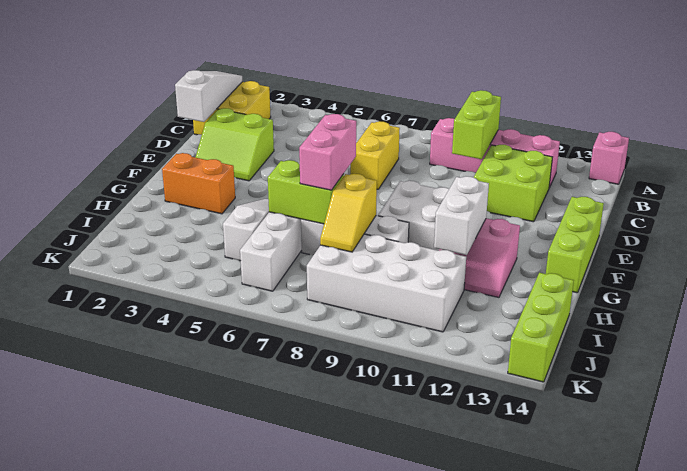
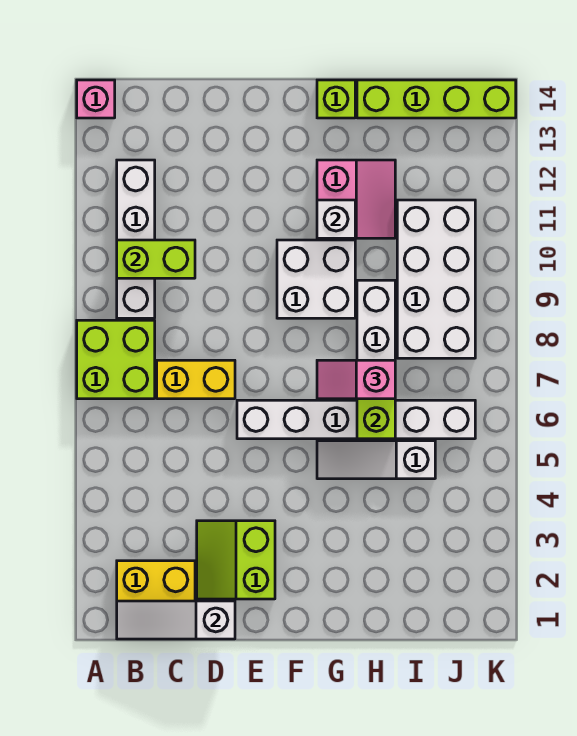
pink brick B9:B12 level 1 -> white brick B9:B12 level 1
lime brick C11:D12 level 1 -> lime brick A7:B8 level 1
lime slope D2:E3 level 1 top D -> lime slope D2:E3 level 1 top E
lime brick E14:G14 level 1 -> lime brick G14 level 1
orange brick G2:G3 level 1 -> none
pink brick G7:H7 level 3 -> pink slope G7:H7 level 3 top H
white brick G11:H11 level 2 -> white brick G11 level 2
yellow slope H8:I8 level 2 top H -> none
lime brick I14:K14 level 1 -> lime brick H14:K14 level 1

